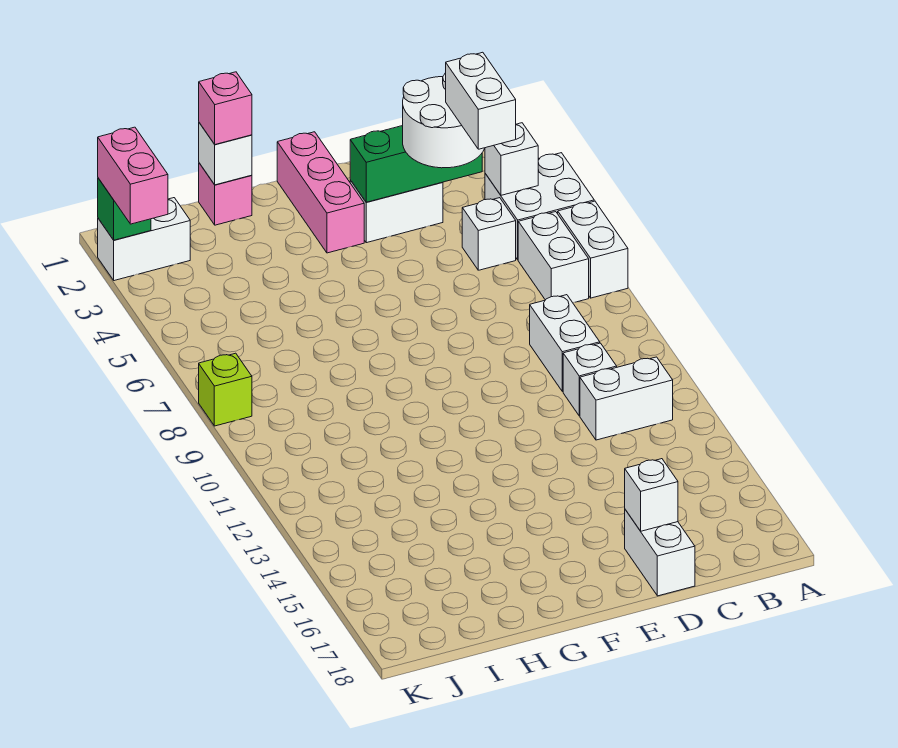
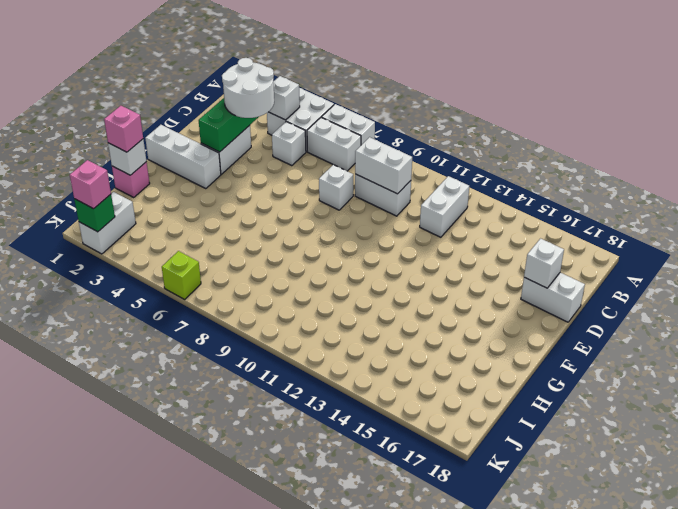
white brick C4:C5 level 4 -> white brick C9:C10 level 2
white brick C11 level 1 -> white brick D8 level 1
pink brick F1:F3 level 1 -> white brick F1:F3 level 1
pink brick K2:K3 level 3 -> pink brick K2 level 3
lime brick K8 level 1 -> lime brick K6 level 1

